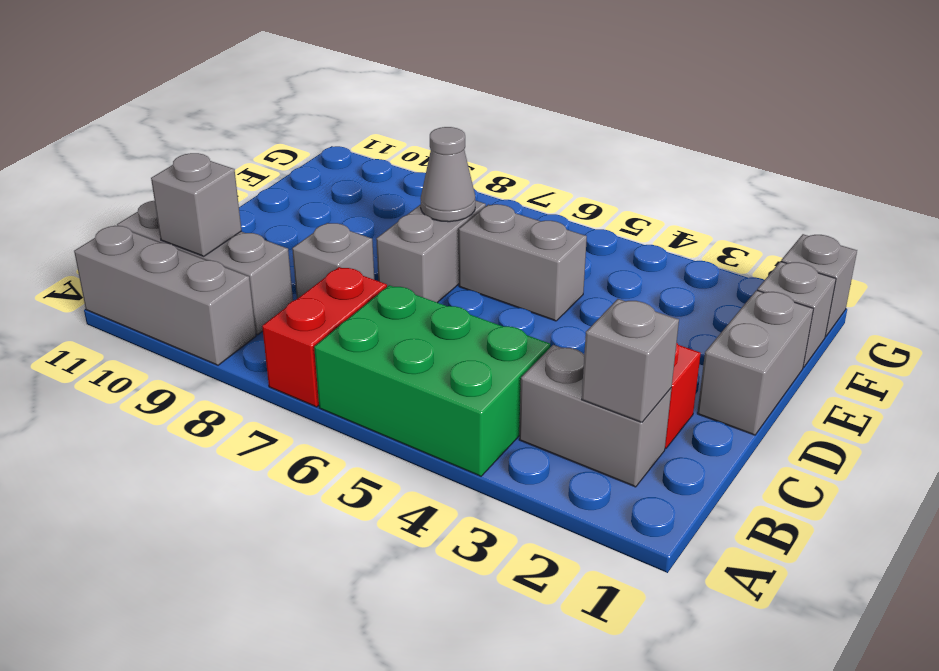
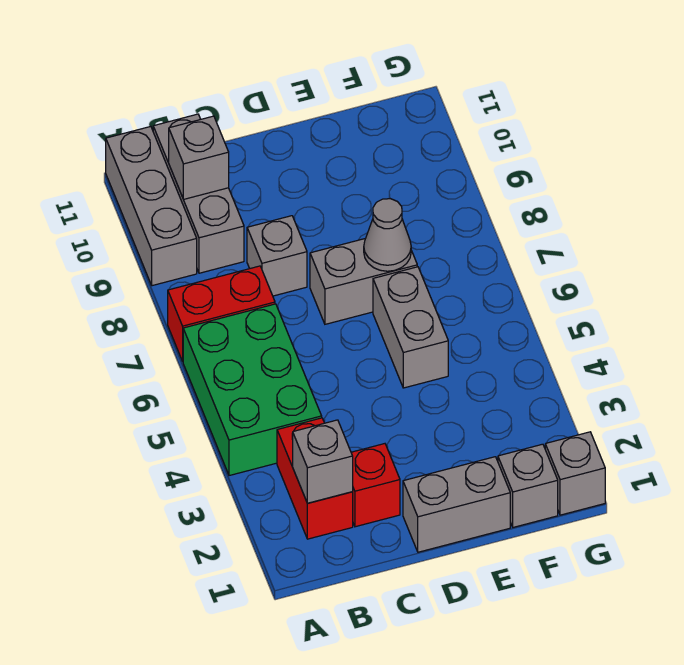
grey brick B2:B3 level 1 -> red brick B2:B3 level 1

